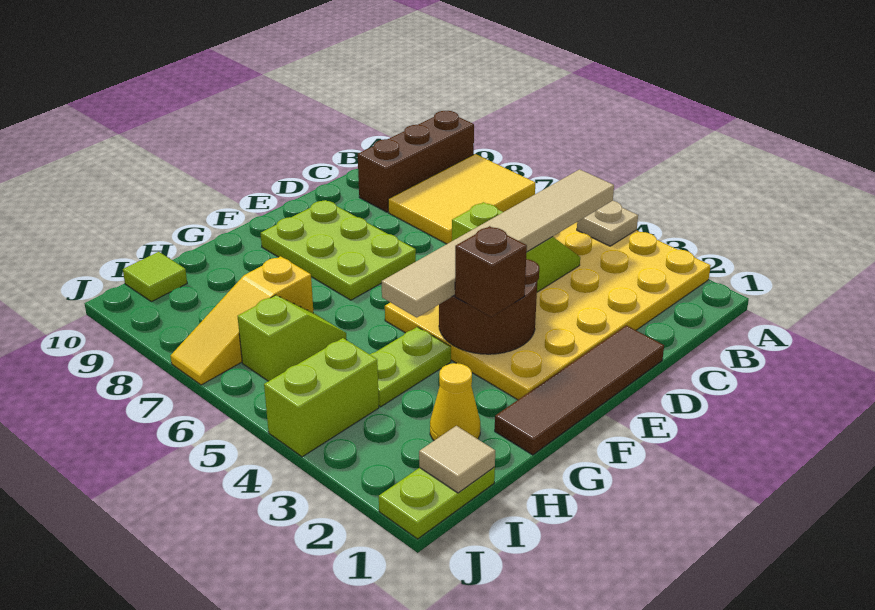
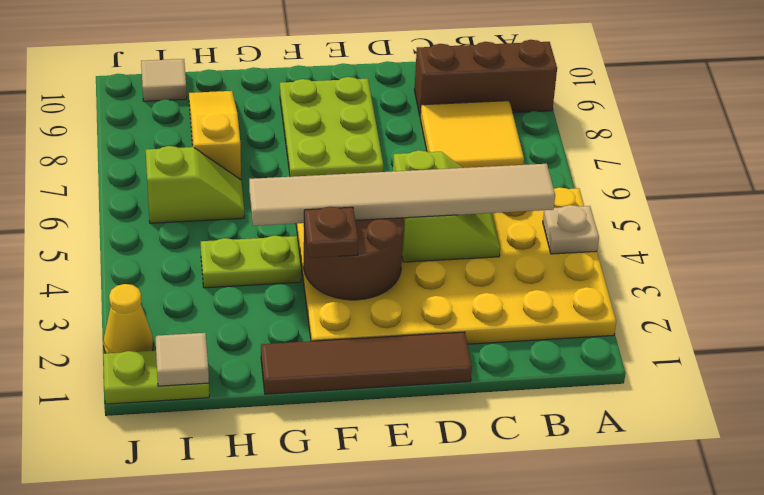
yellow tile A7:C8 level 1 -> yellow tile B7:C8 level 1
brown brick F3 level 3 -> brown plate F3 level 3
yellow cone H2 level 1 -> yellow cone J2 level 1
yellow slope H7:J7 level 1 top H -> yellow slope H7:H9 level 1 top 7
lime brick I4:J4 level 1 -> none
lime tile I10 level 1 -> tan tile I10 level 1

